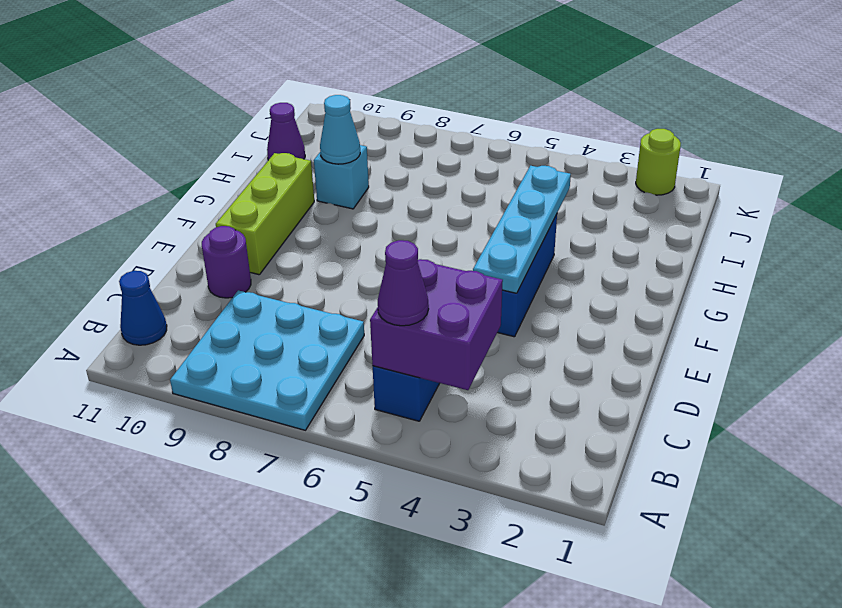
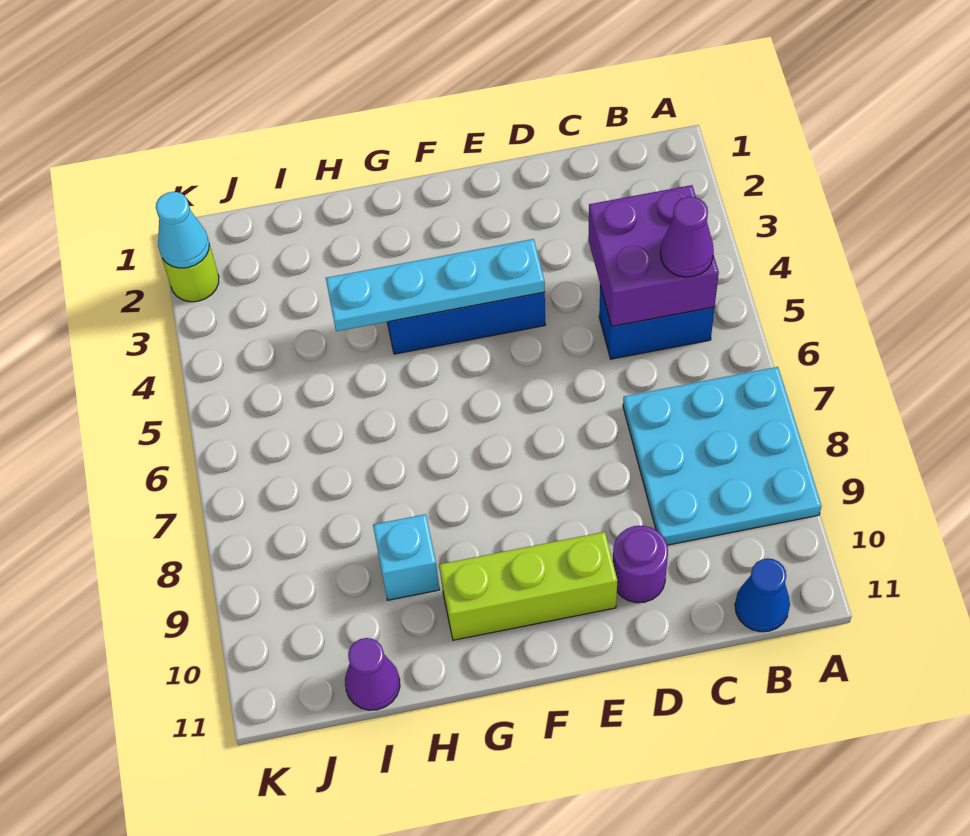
cyan cone H9 level 2 -> cyan cone K2 level 2

